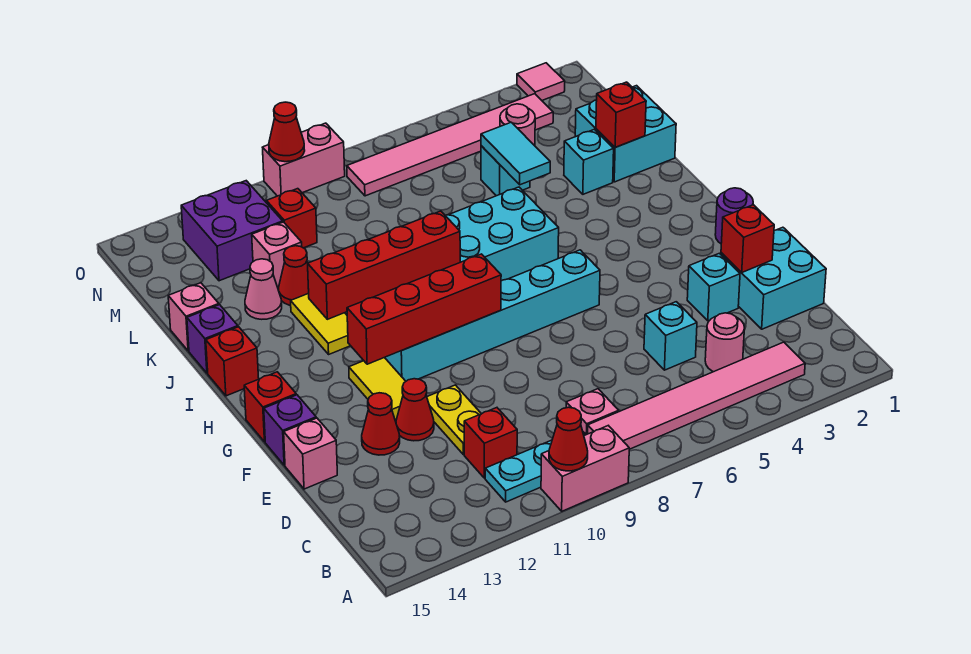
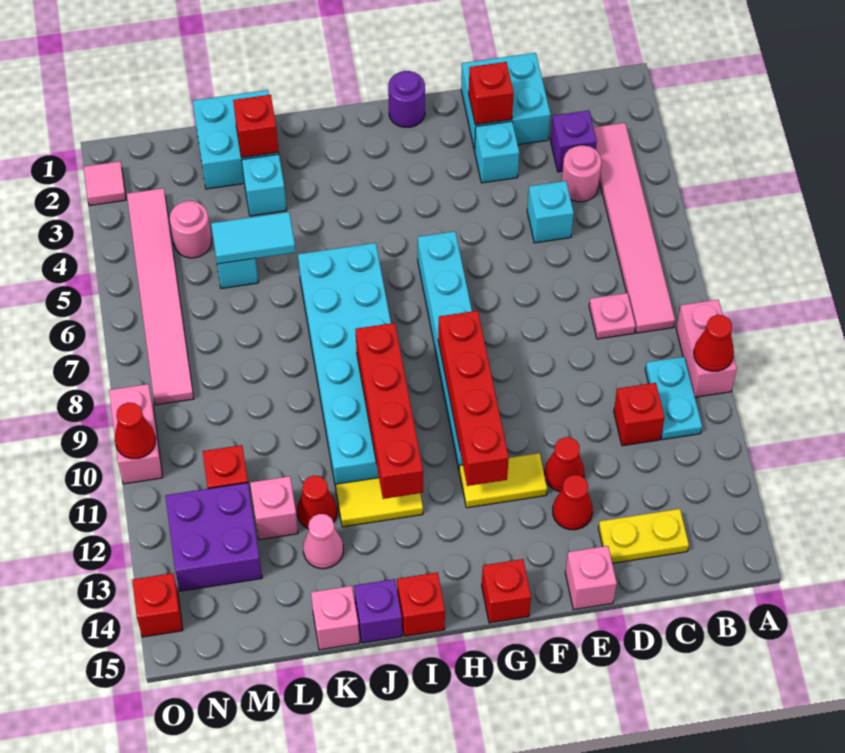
yellow plate D11:E11 level 1 -> yellow plate C14:D14 level 1
purple brick F15 level 1 -> purple brick C3 level 1
none -> red brick O14 level 1

